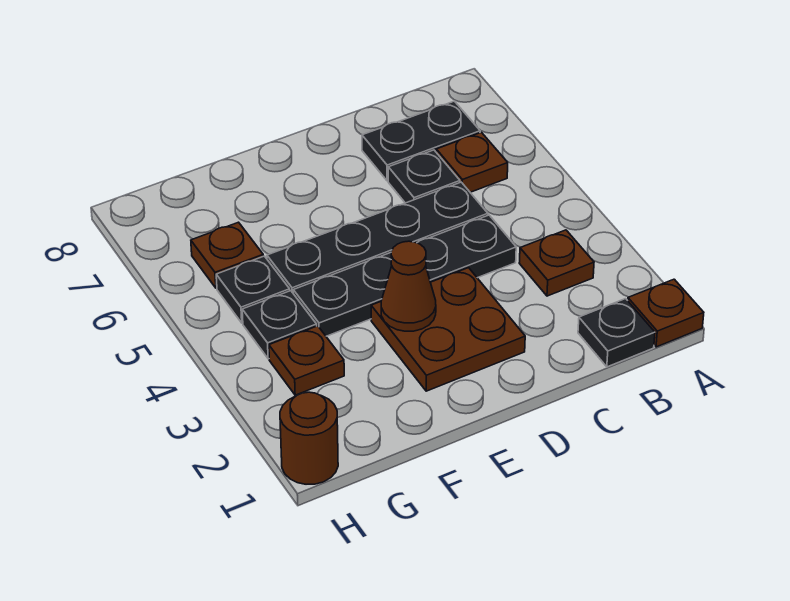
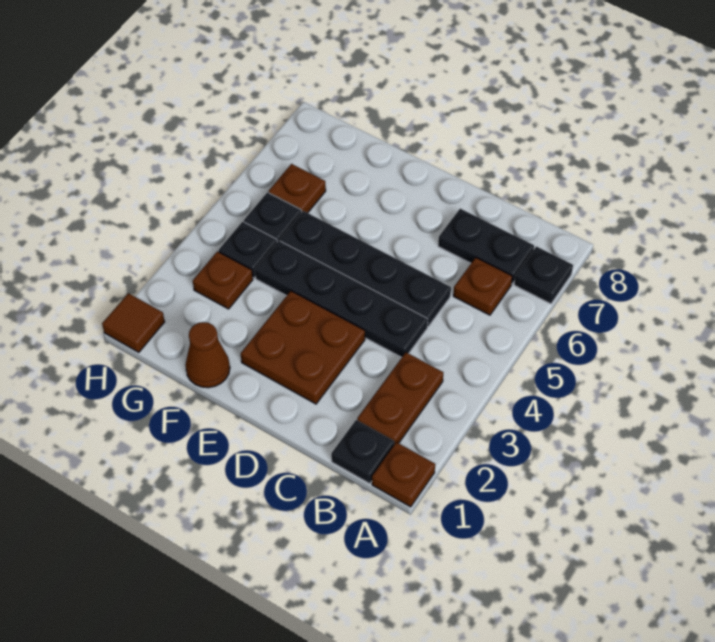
brown plate B3 level 1 -> brown plate B2:B3 level 1
black plate C6 level 1 -> black plate A7 level 1
brown cone E3 level 2 -> brown cone F1 level 1
brown round brick H1 level 1 -> brown tile H1 level 1

